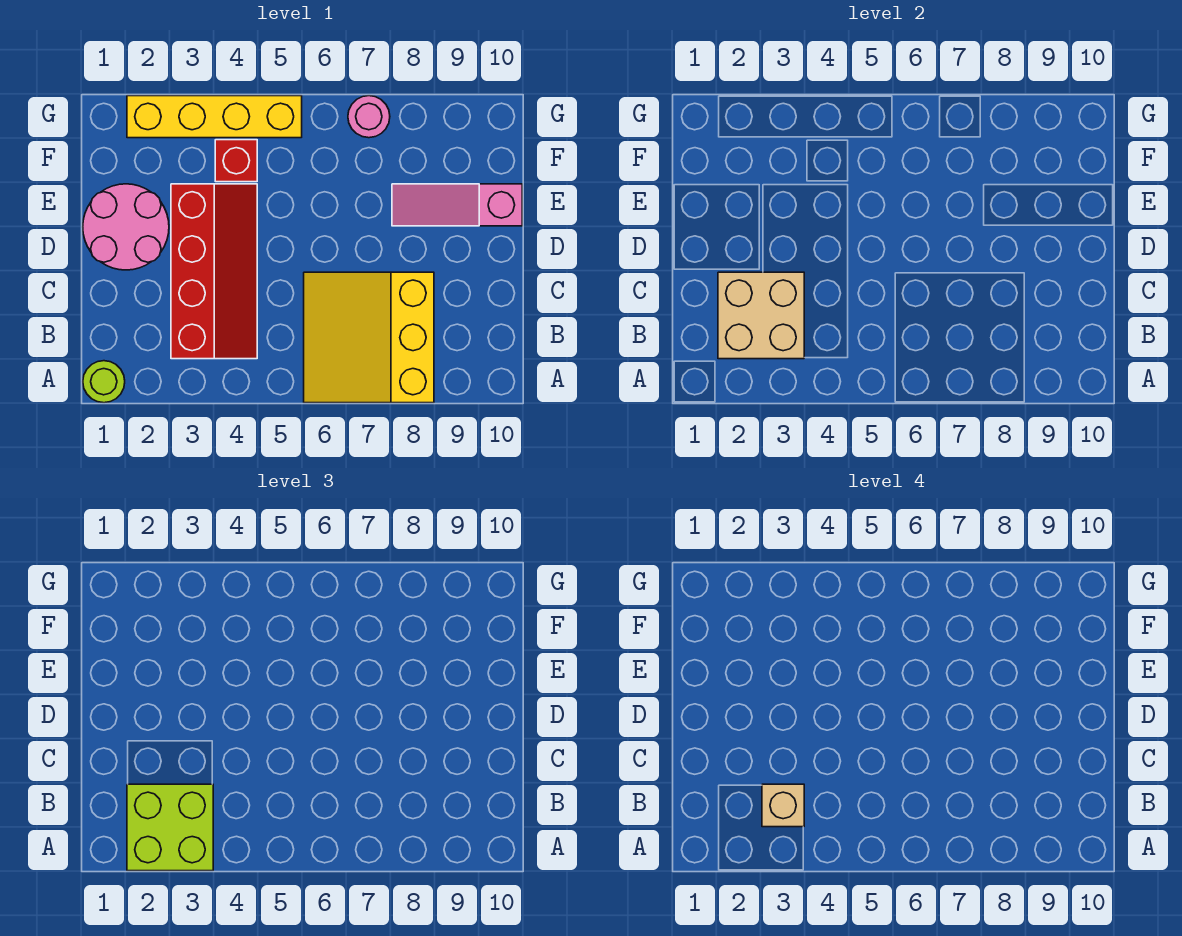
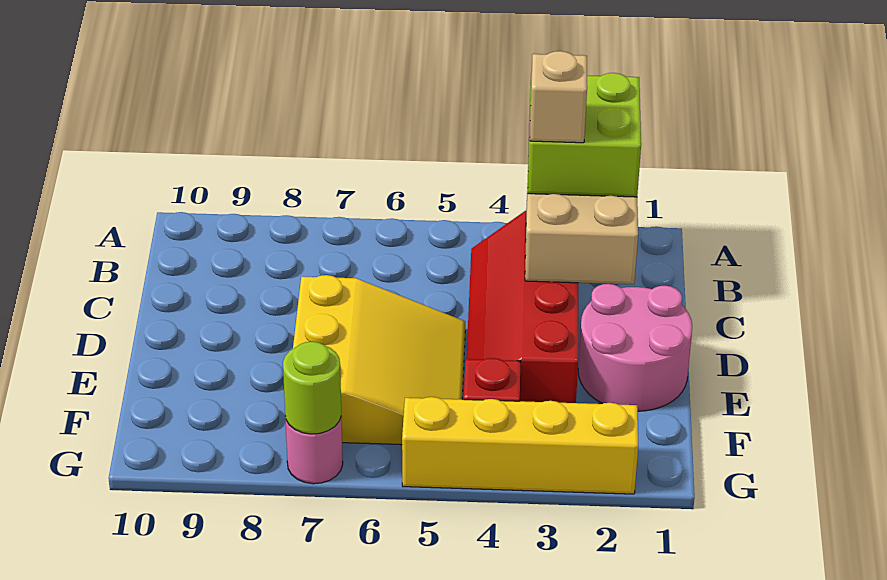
lime round brick A1 level 1 -> lime round brick G7 level 2
yellow slope A6:C8 level 1 top 8 -> yellow slope D5:F7 level 1 top 7
pink slope E8:E10 level 1 top 10 -> none

